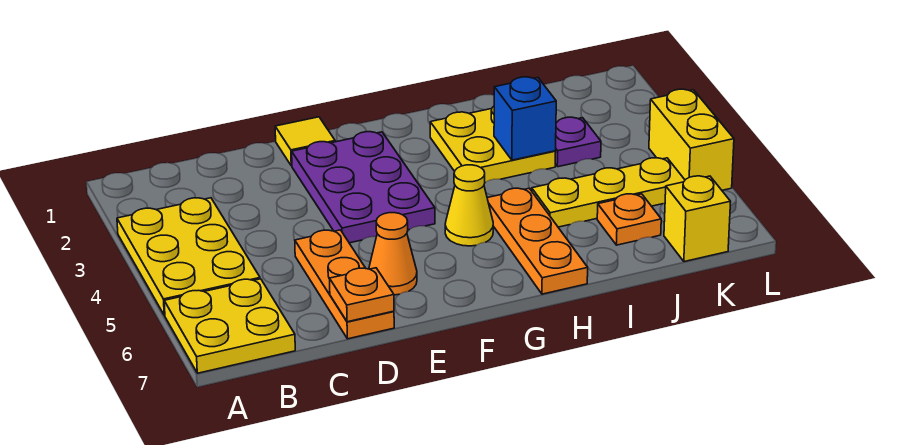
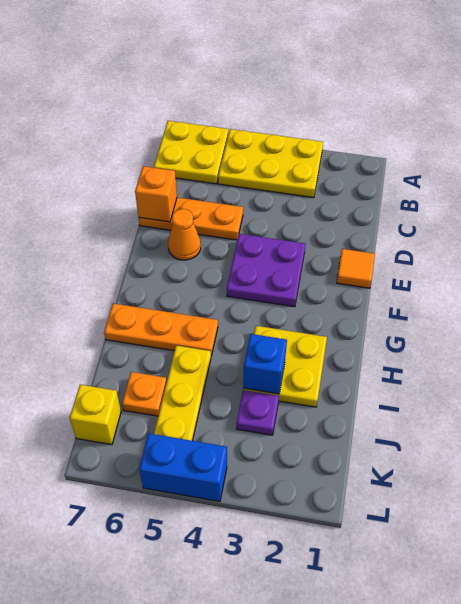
orange plate D7 level 2 -> orange brick D7 level 2
yellow tile E1 level 1 -> orange tile E1 level 1
purple plate E2:F4 level 1 -> purple plate E3:F4 level 1
yellow cone G5 level 1 -> none
yellow brick L4:L5 level 1 -> blue brick L4:L5 level 1

